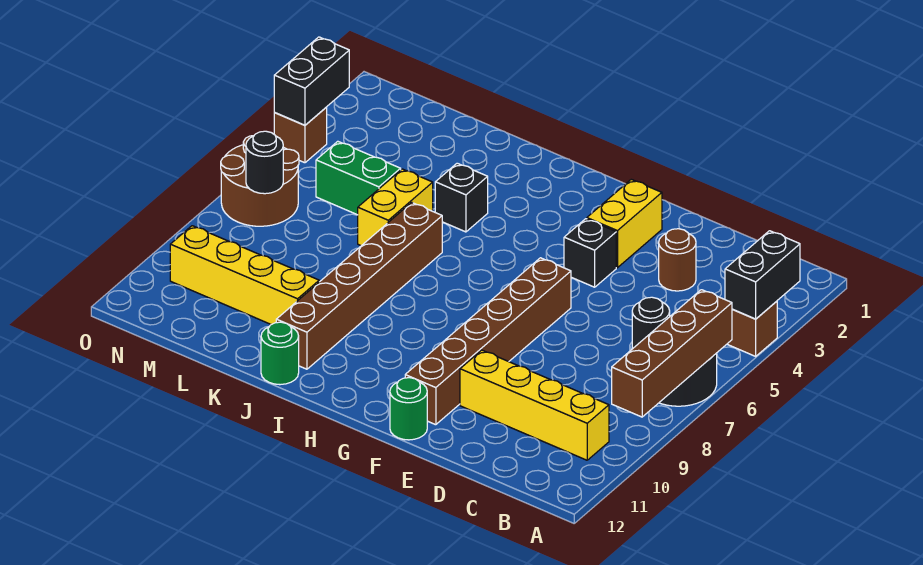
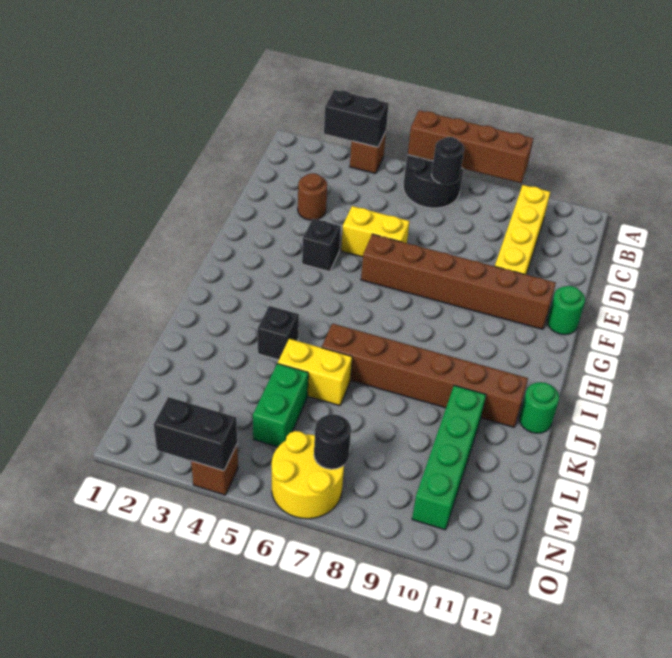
yellow brick F2:F3 level 1 -> yellow brick E5:E6 level 1
yellow brick K10:N10 level 1 -> green brick K10:N10 level 1
brown round brick N6:O7 level 1 -> yellow round brick N6:O7 level 1

